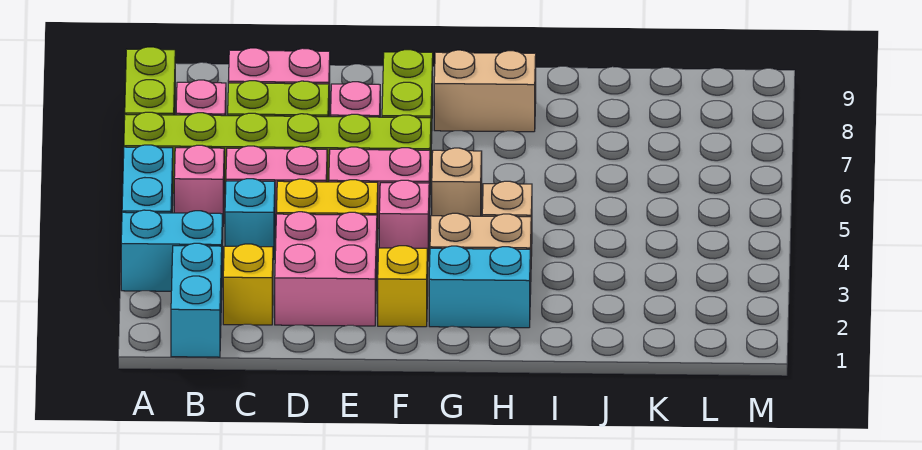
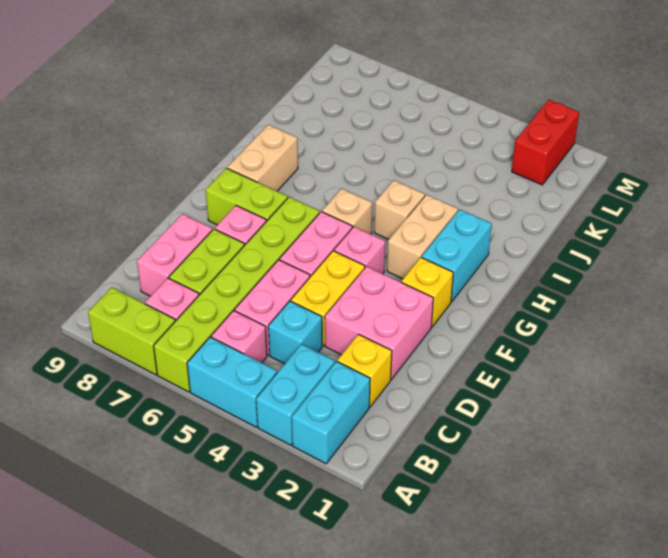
cyan brick B1:B2 level 1 -> cyan brick A2:B2 level 1
none -> red brick L2:M2 level 1

